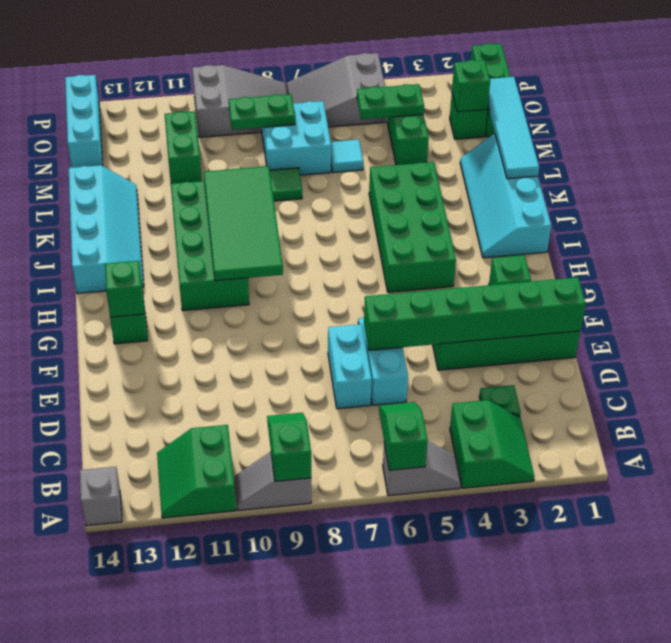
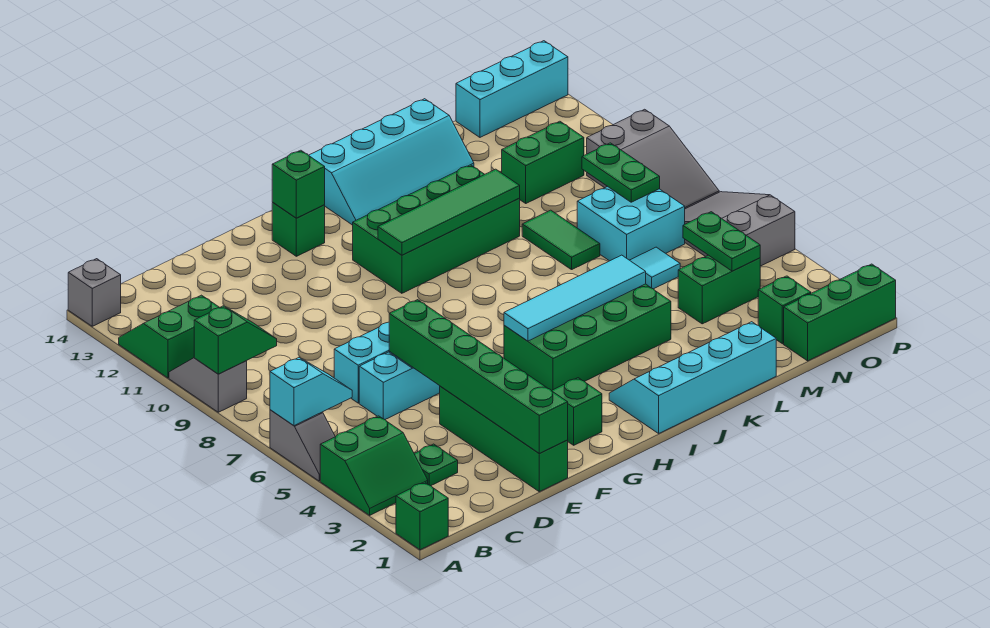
green slope A6:B6 level 2 top A -> cyan slope A6:B6 level 2 top A
green tile H9:K10 level 2 -> green tile H10:K10 level 2
cyan tile K1:N1 level 2 -> cyan tile H5:K5 level 2
green brick N2 level 2 -> green brick A1 level 1

